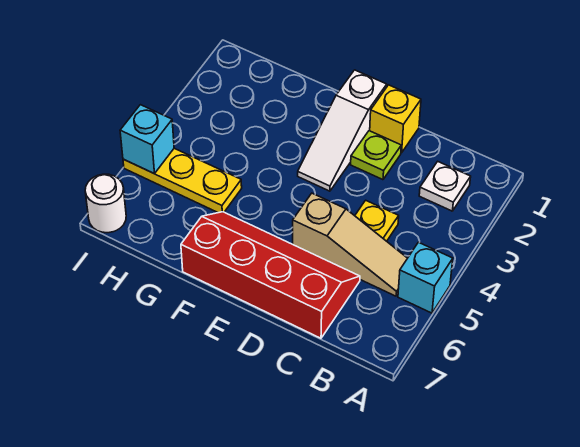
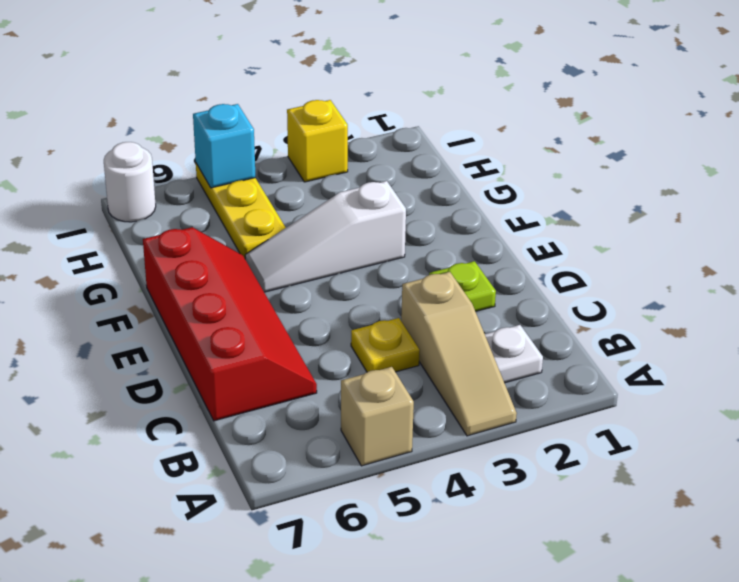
cyan brick A5 level 1 -> tan brick A5 level 1
tan slope B5:D5 level 1 top D -> tan slope A3:C3 level 1 top C
yellow brick D1 level 1 -> yellow brick I3 level 1
white slope E1:E3 level 1 top 1 -> white slope F3:F5 level 1 top 3

